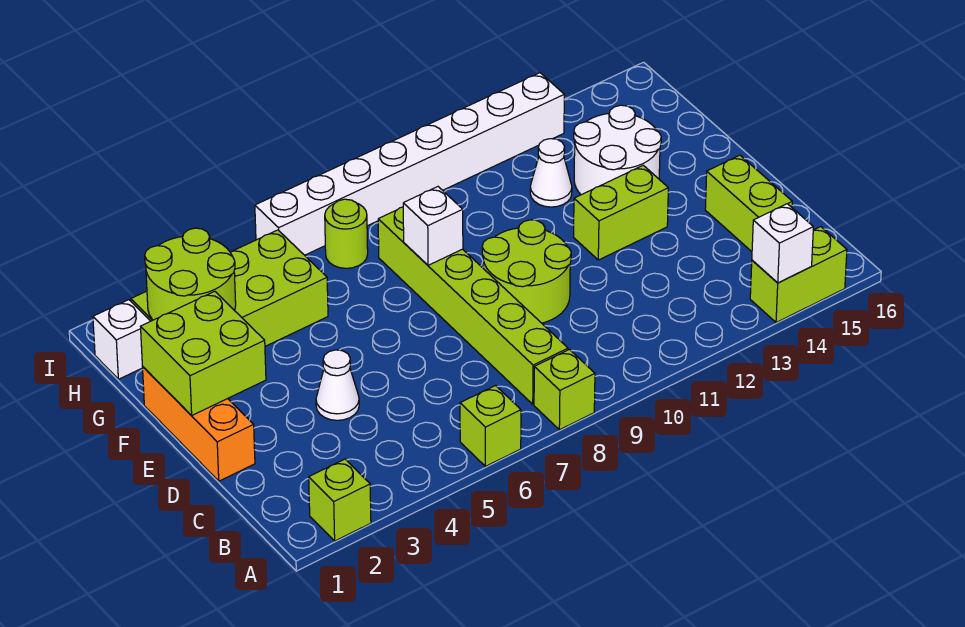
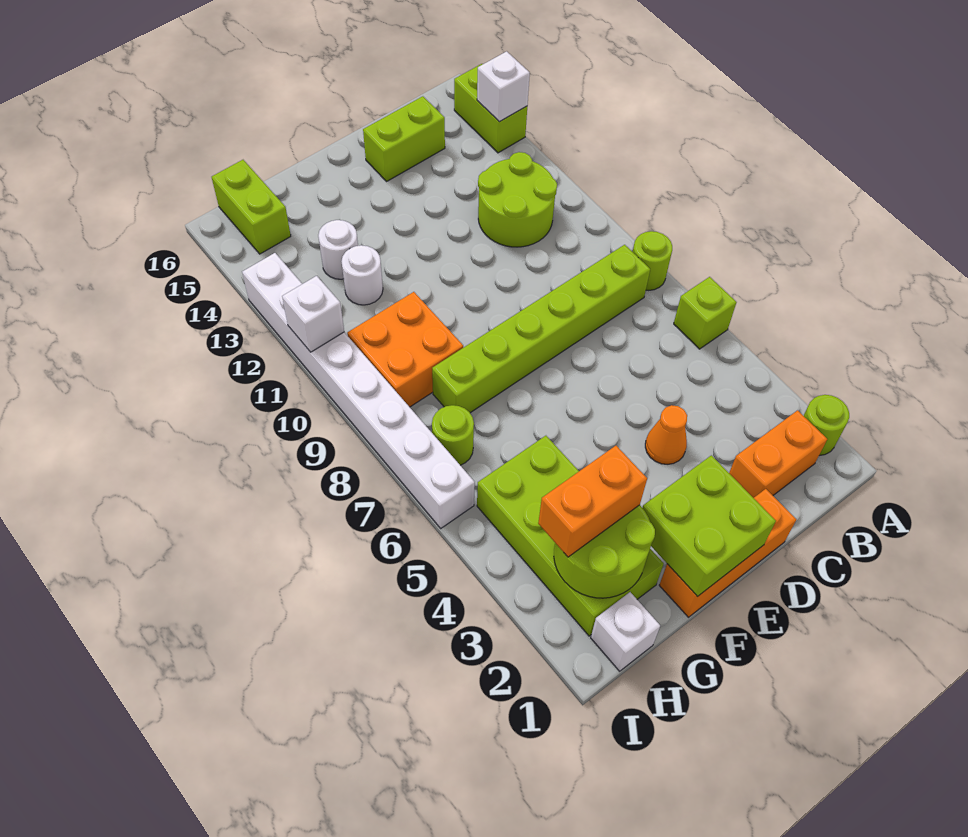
lime brick A2 level 1 -> lime round brick A2 level 1
lime brick A8 level 1 -> lime round brick A8 level 1
none -> orange brick B2:C2 level 1
white cone D4 level 1 -> orange cone D4 level 1
lime round brick D9:E10 level 1 -> lime round brick B11:C12 level 1
lime brick E12:E13 level 1 -> lime brick H15:H16 level 1
white brick F8 level 2 -> white brick I11 level 2
white round brick F13:G14 level 1 -> white round brick G13 level 1
none -> orange brick G3:H3 level 3
none -> orange brick G9:H10 level 1
white cone G12 level 1 -> white round brick G12 level 1

